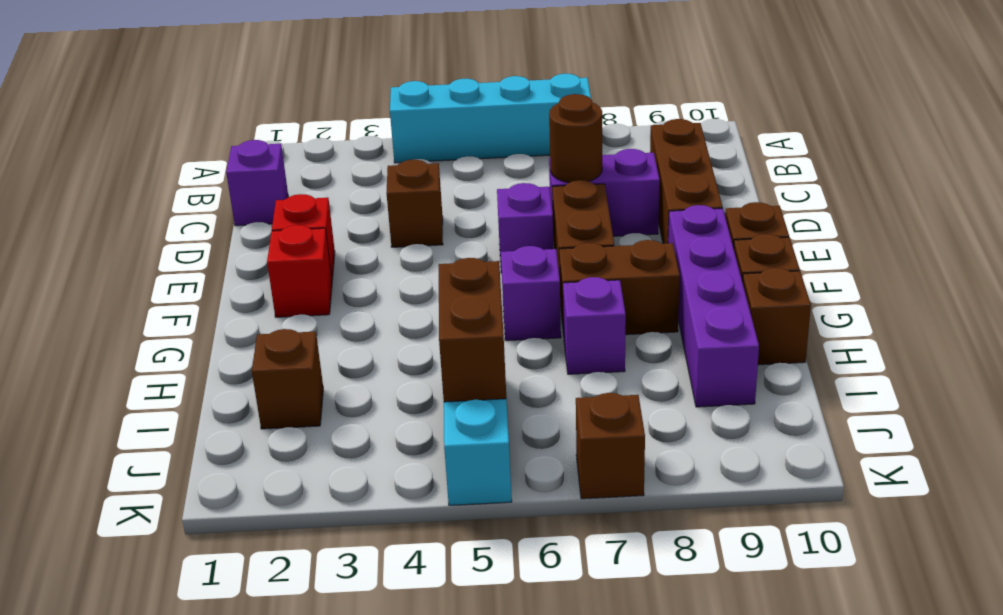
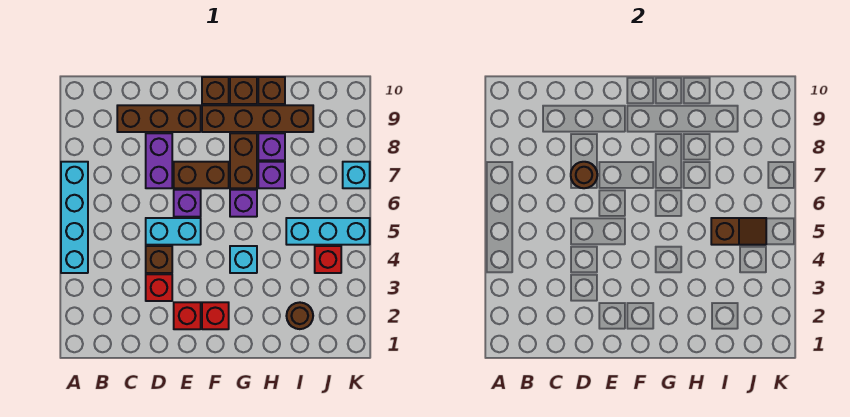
purple brick C1 level 1 -> purple brick H8 level 1
none -> red brick D3 level 1
none -> cyan brick D5:E5 level 1
purple brick F9:I9 level 1 -> brown brick F9:I9 level 1
none -> cyan brick G4 level 1
brown brick I2 level 1 -> brown round brick I2 level 1
brown brick I5:J5 level 2 -> brown slope I5:J5 level 2 top I
none -> red brick J4 level 1
brown brick K7 level 1 -> cyan brick K7 level 1

